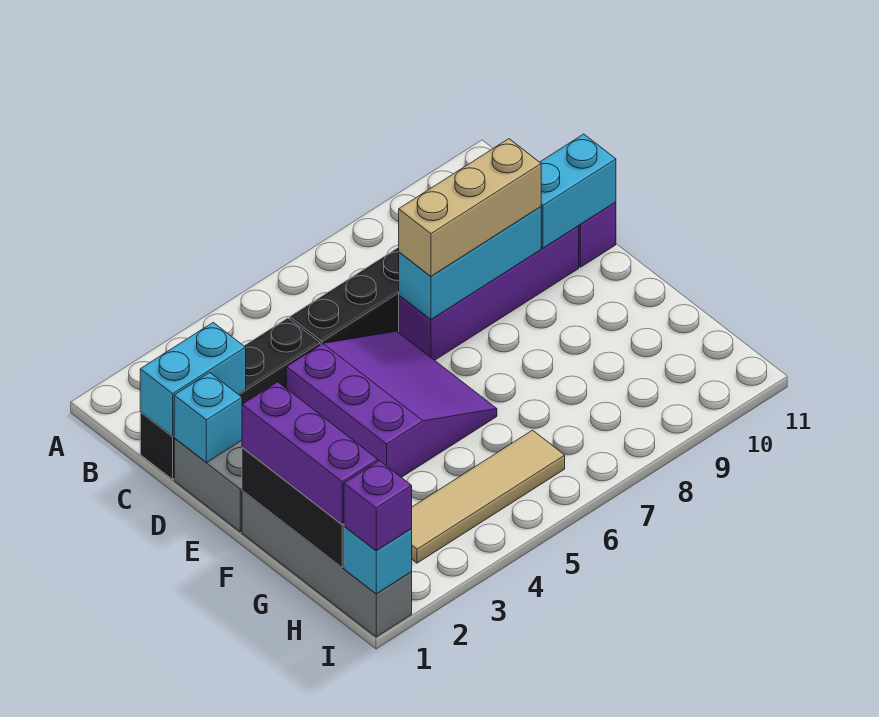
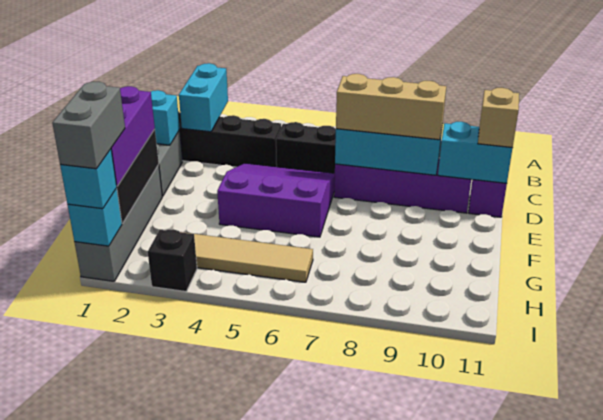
cyan brick C1:C2 level 2 -> cyan brick B2:C2 level 2
purple slope D4:F6 level 1 top 4 -> purple slope D4:F6 level 1 top F
none -> tan brick D11 level 3
none -> grey brick H1:I1 level 4
purple brick I1 level 3 -> cyan brick I1 level 3
none -> black brick I3 level 1

